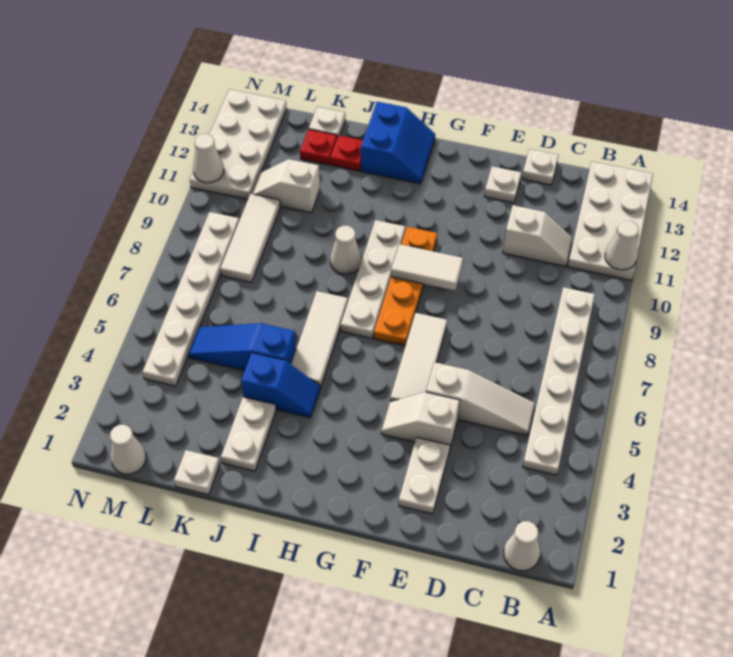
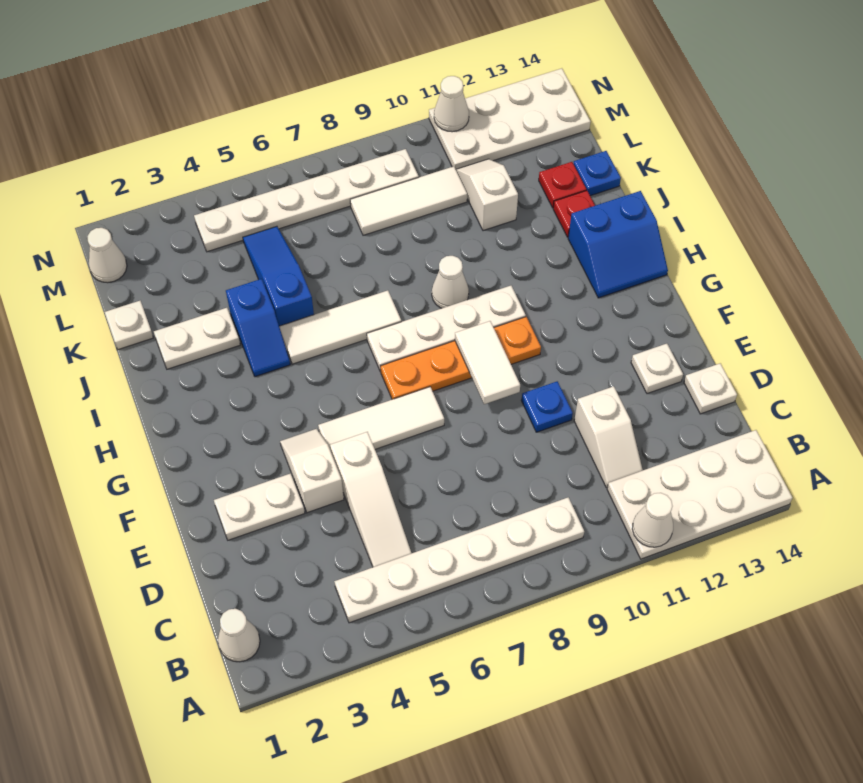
none -> blue plate E10 level 1
white plate K14 level 1 -> blue plate K14 level 1

